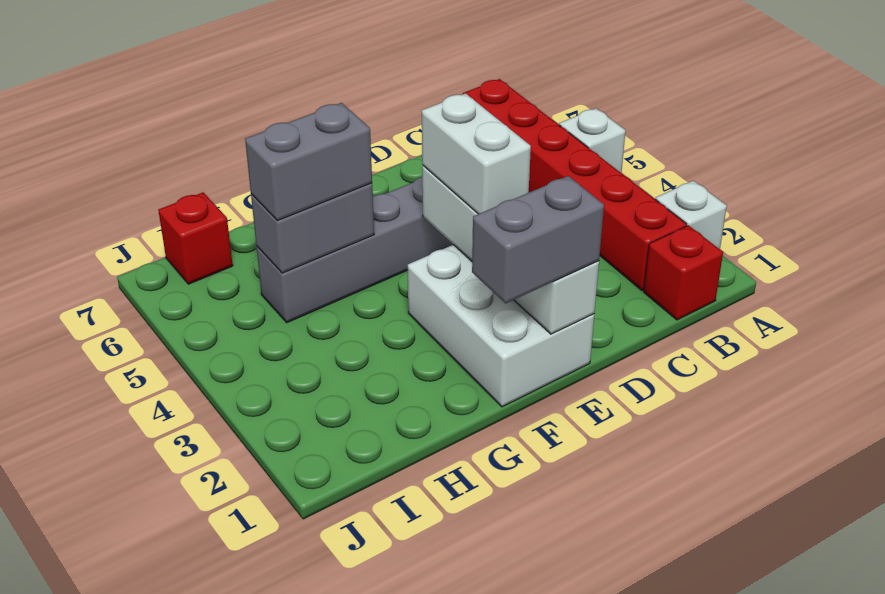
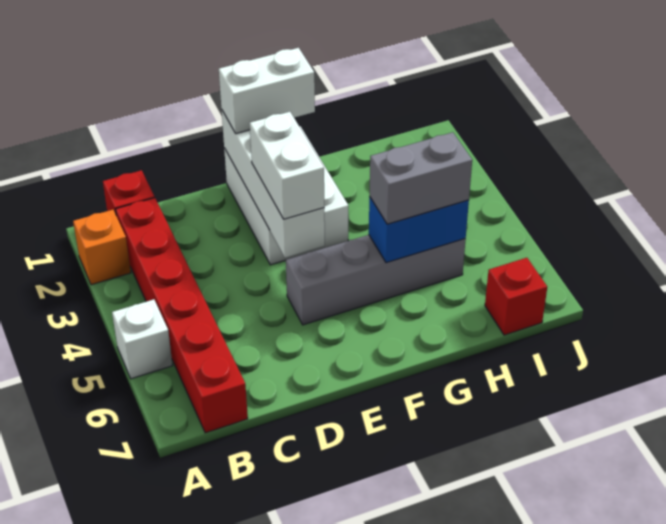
white brick A2 level 1 -> orange brick A2 level 1
grey brick E1:F1 level 3 -> white brick E1:F1 level 3
grey brick G5:H5 level 2 -> blue brick G5:H5 level 2

